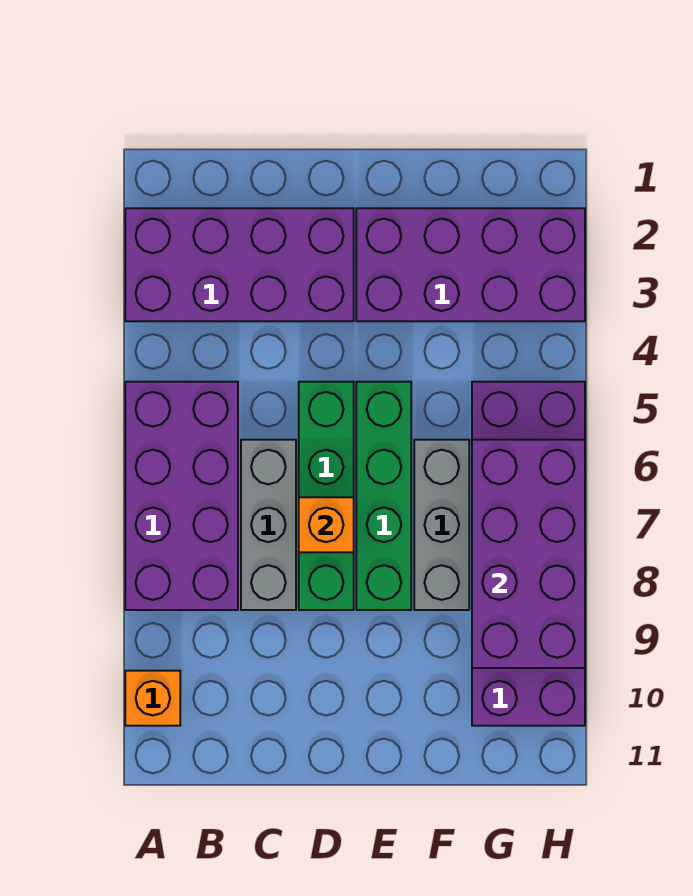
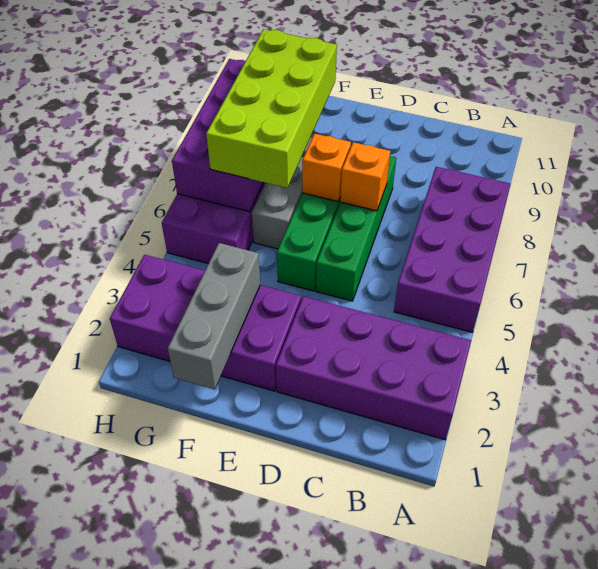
orange brick A10 level 1 -> orange brick E7 level 2
grey brick C6:C8 level 1 -> grey brick F1:F3 level 2
none -> lime brick F6:G9 level 3

